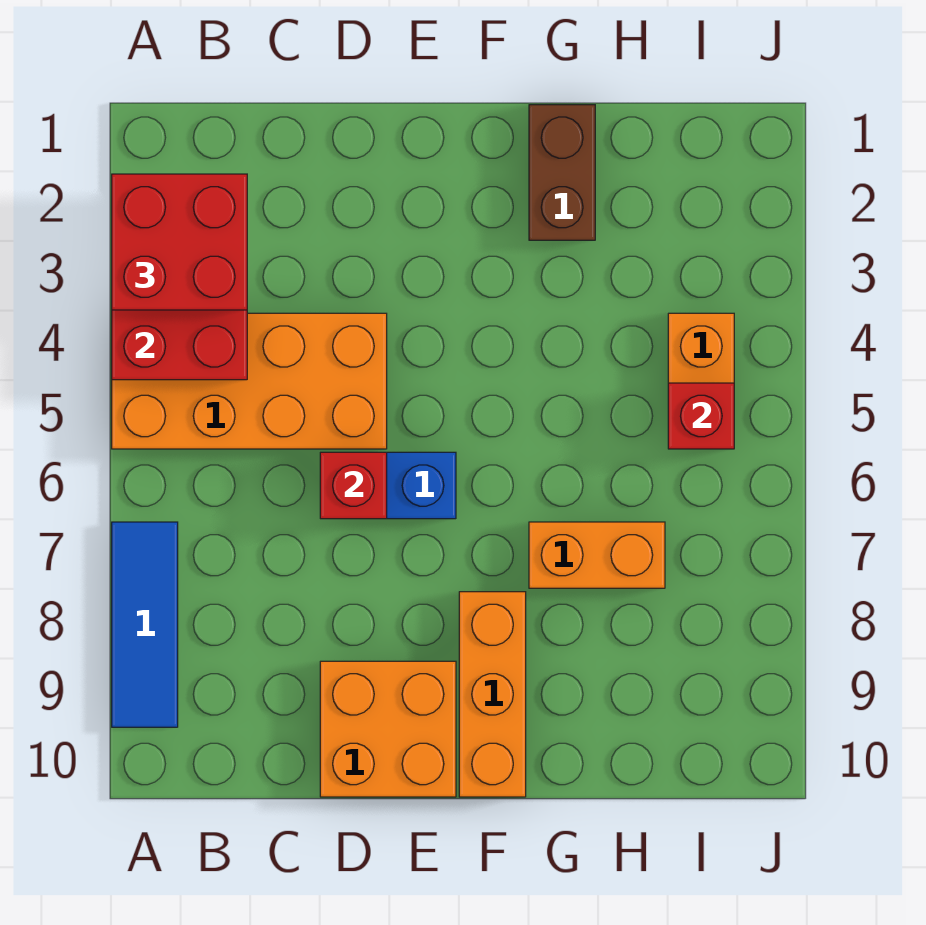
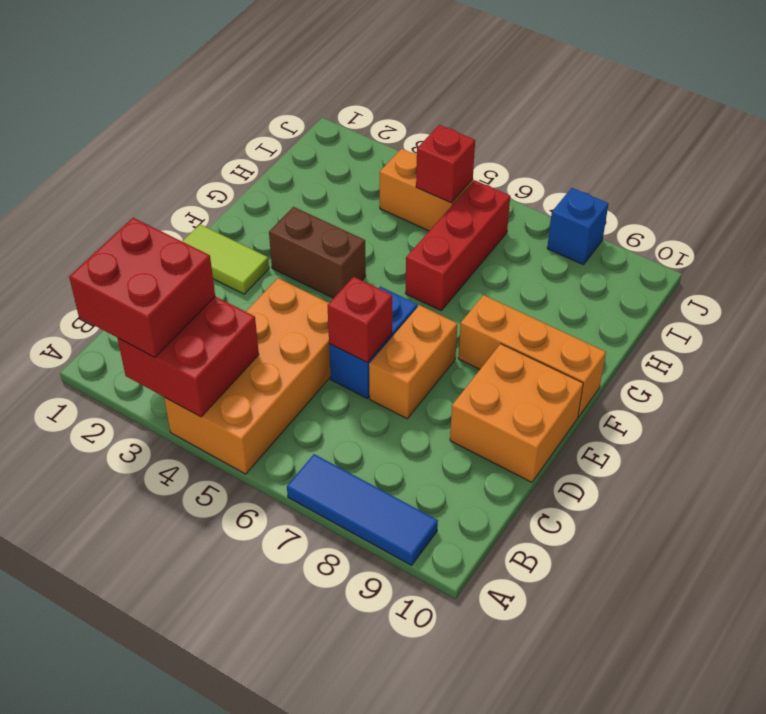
none -> lime tile E1:E2 level 1
brown brick G1:G2 level 1 -> brown brick F3:F4 level 1
none -> red brick G6:I6 level 1
orange brick G7:H7 level 1 -> orange brick D7:E7 level 1
none -> blue brick J8 level 1

